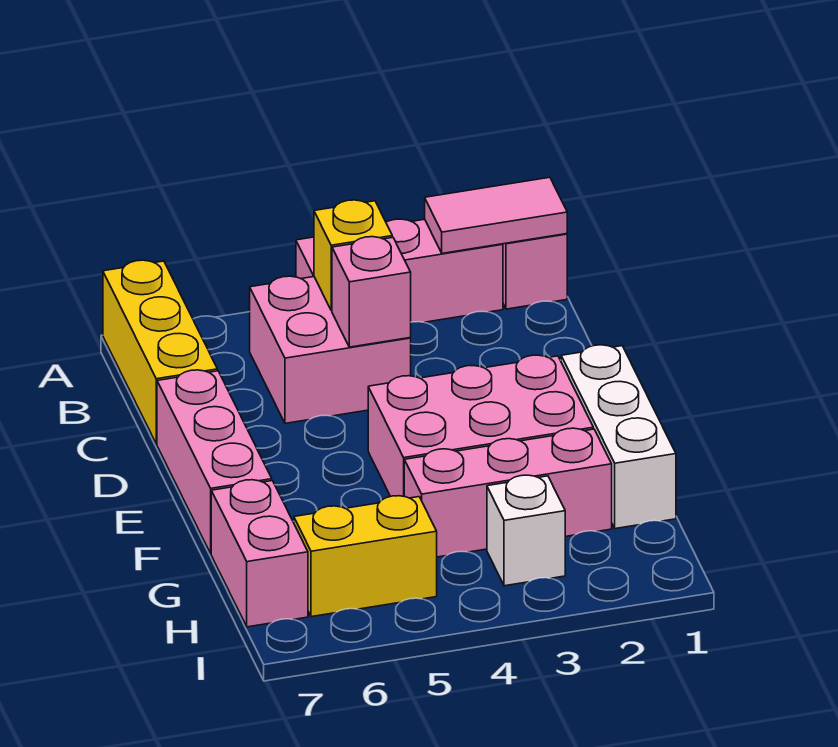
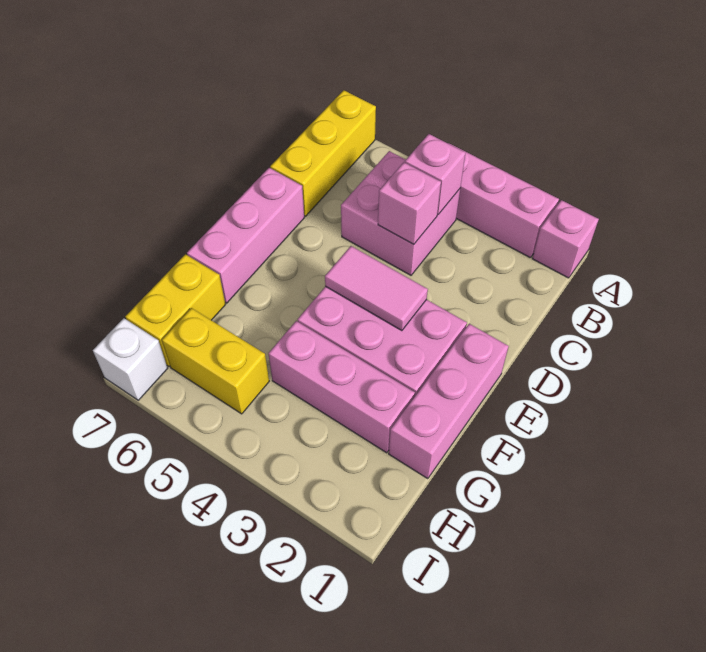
pink tile A1:A2 level 2 -> pink tile E3:E4 level 2
yellow brick B4 level 2 -> pink brick B4 level 2
white brick E1:G1 level 1 -> pink brick E1:G1 level 1
pink brick G7:H7 level 1 -> yellow brick G7:H7 level 1
white brick H3 level 1 -> white brick I7 level 1

